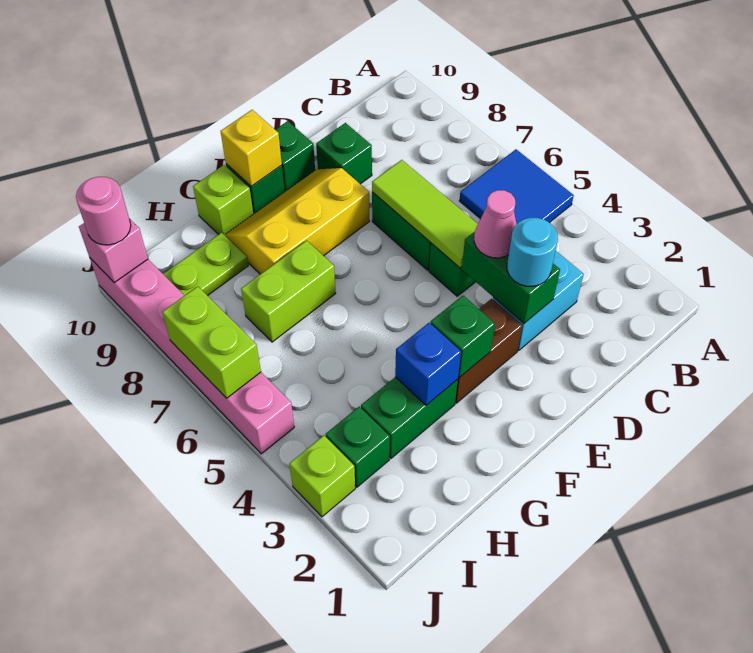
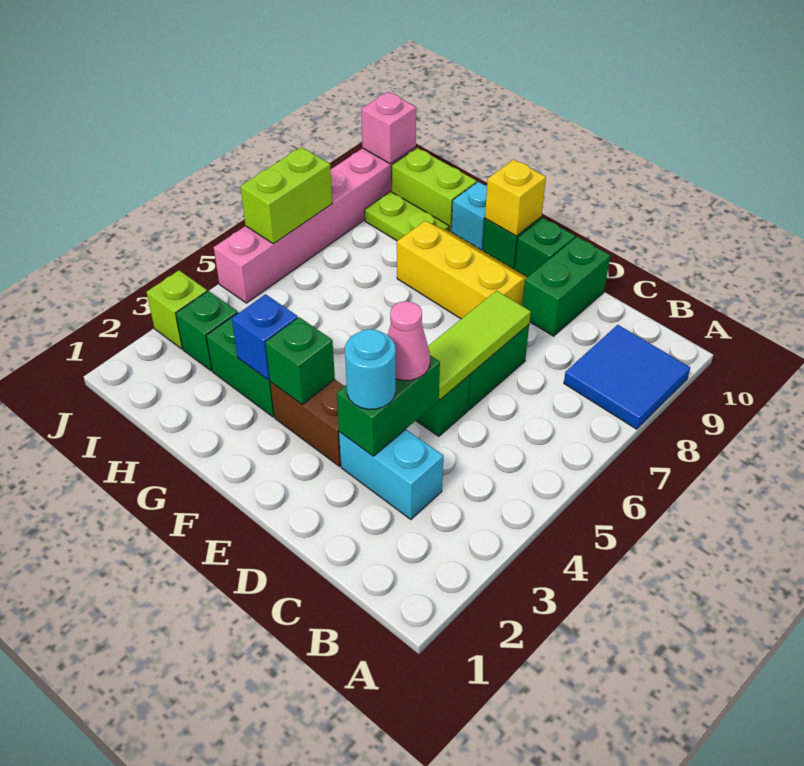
blue tile A5:B6 level 1 -> blue tile A8:B9 level 1
green brick D9 level 1 -> green brick D9:D10 level 1
lime brick G7:H7 level 1 -> lime brick H10:I10 level 1
lime brick G10 level 1 -> cyan brick G10 level 1
pink round brick J10 level 3 -> none

